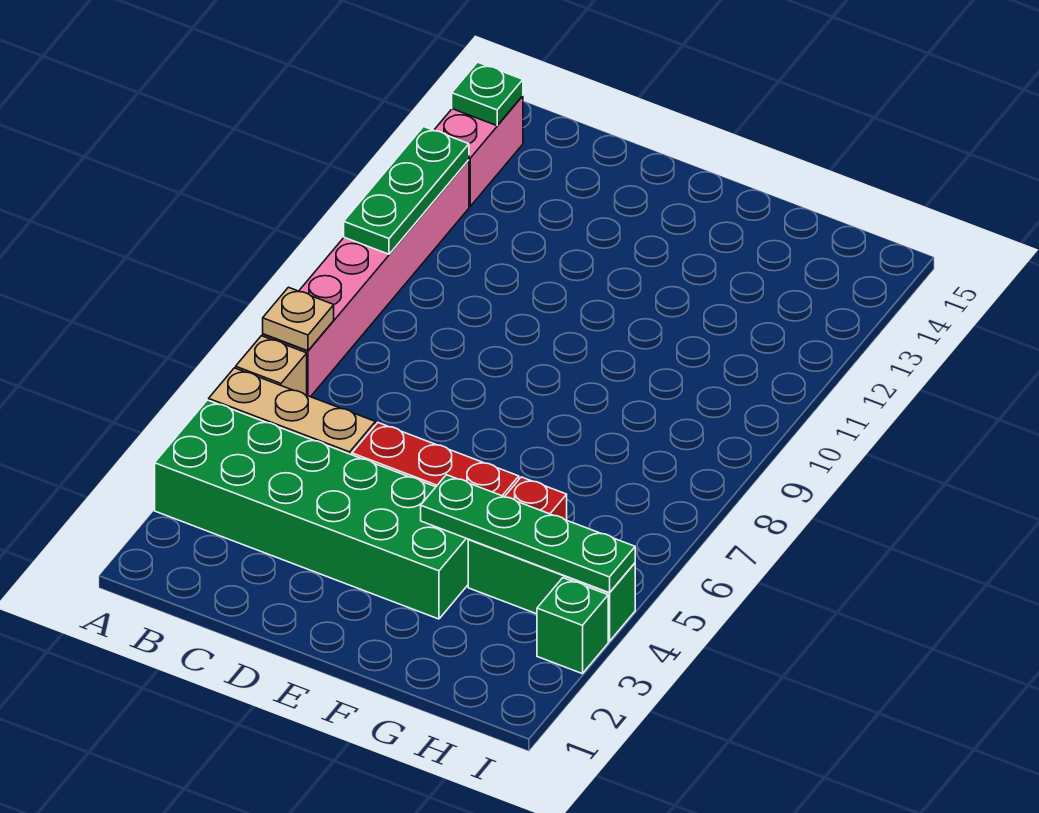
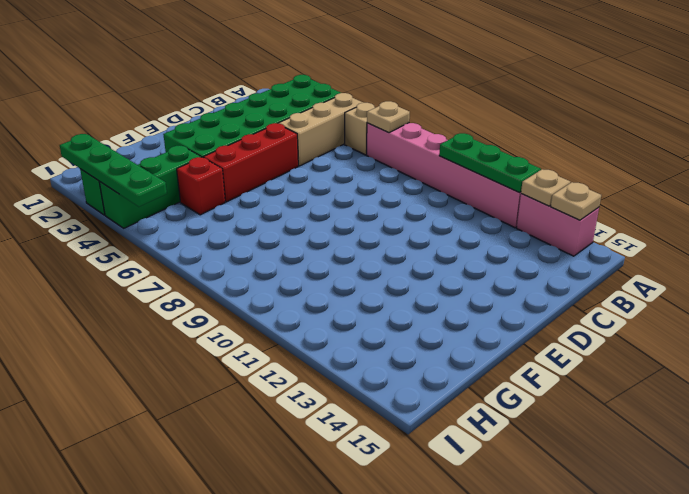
none -> tan plate A13 level 2
green plate A14 level 2 -> tan plate A14 level 2
green plate F4:I4 level 2 -> green plate I2:I5 level 2

